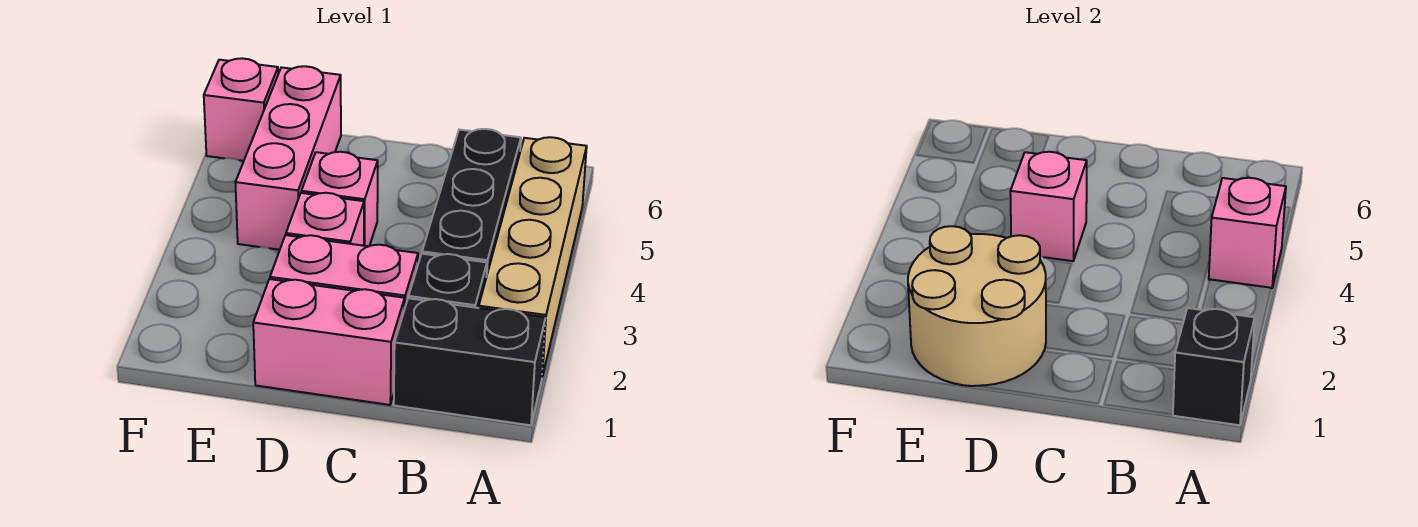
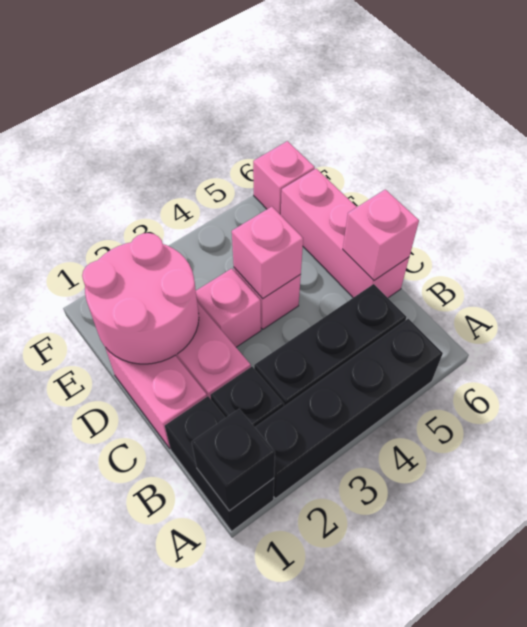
tan brick A2:A5 level 1 -> black brick A2:A5 level 1
pink brick A4 level 2 -> pink brick C6 level 2
tan round brick D1:E2 level 2 -> pink round brick D1:E2 level 2
pink brick E4:E6 level 1 -> pink brick C6:E6 level 1

